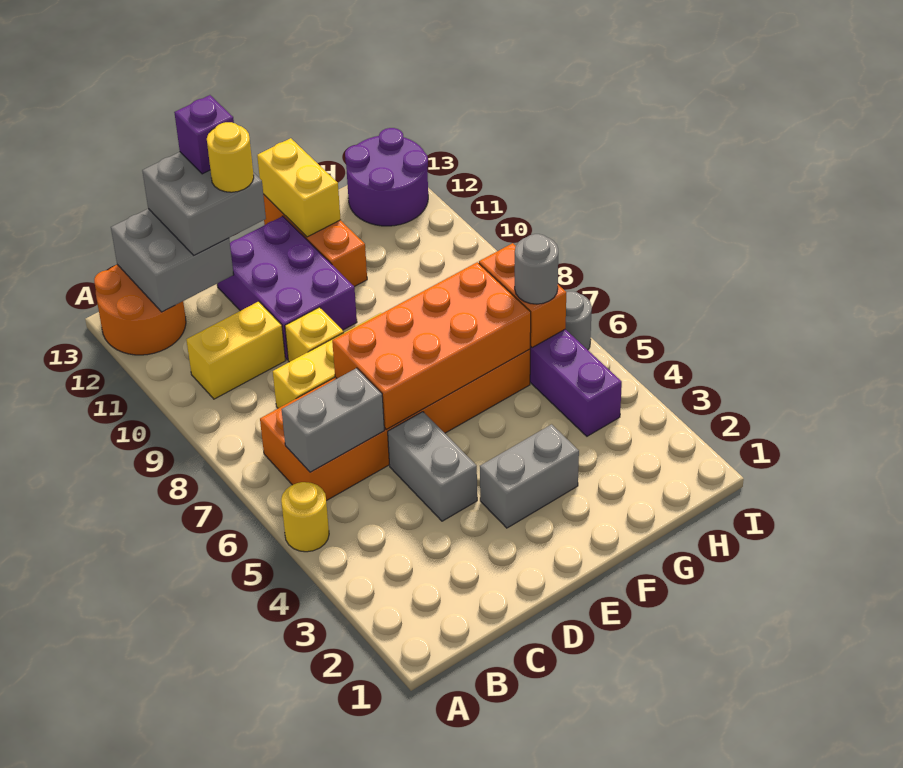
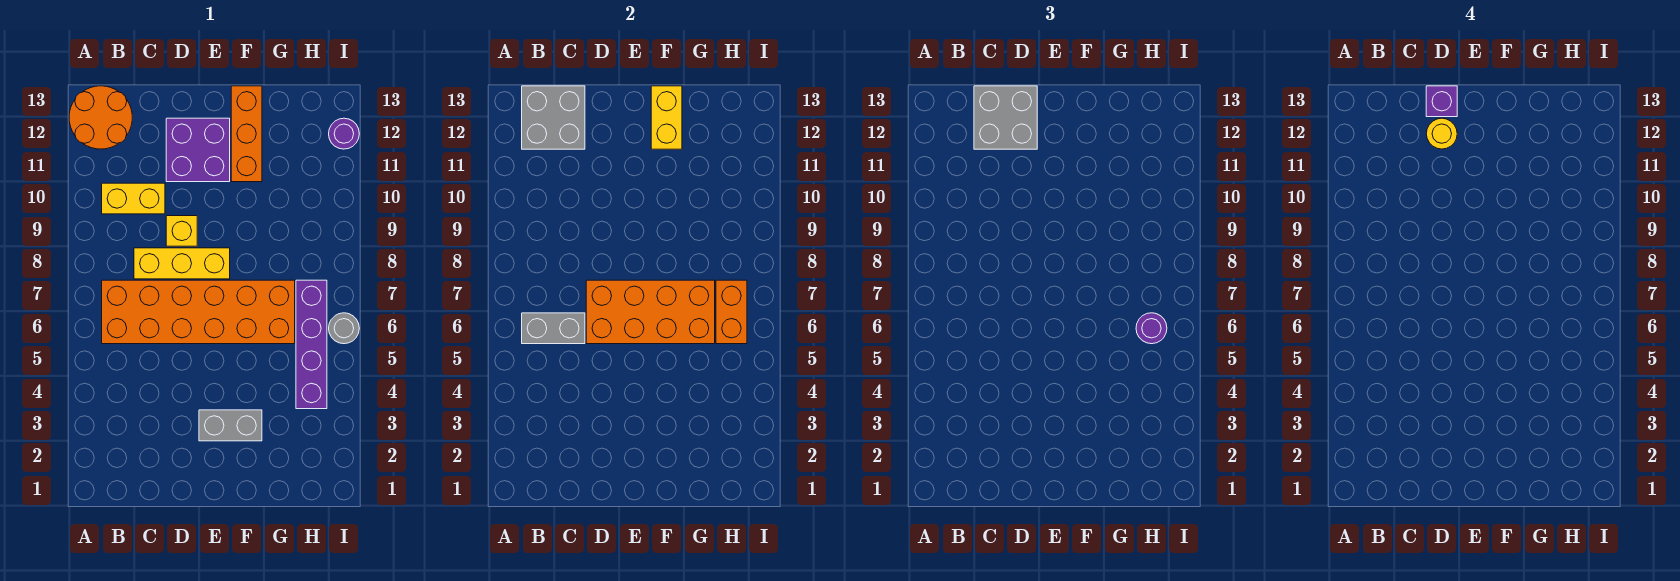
yellow round brick A5 level 1 -> none
grey brick D4:D5 level 1 -> none
purple brick D10:E12 level 1 -> purple brick D11:E12 level 1
grey round brick H6 level 3 -> purple round brick H6 level 3
purple round brick H12:I13 level 1 -> purple round brick I12 level 1

